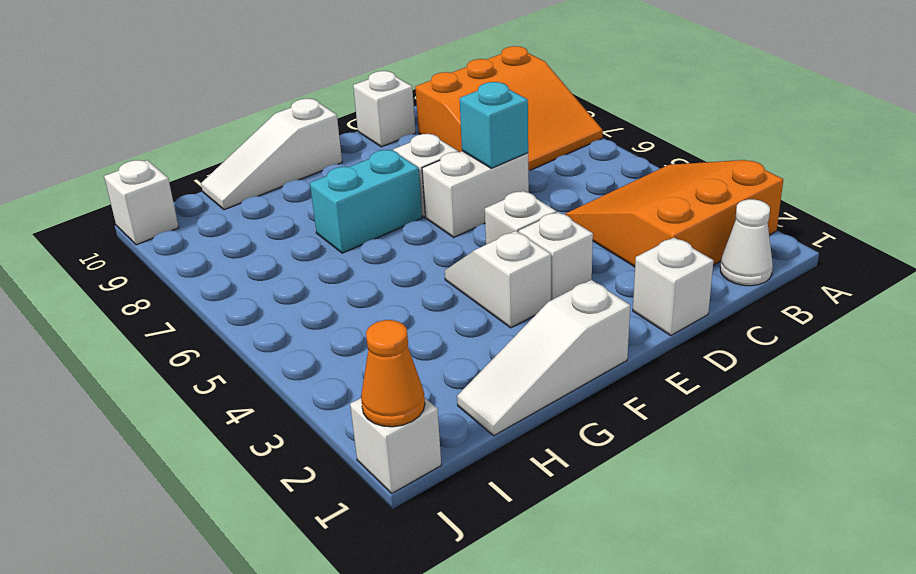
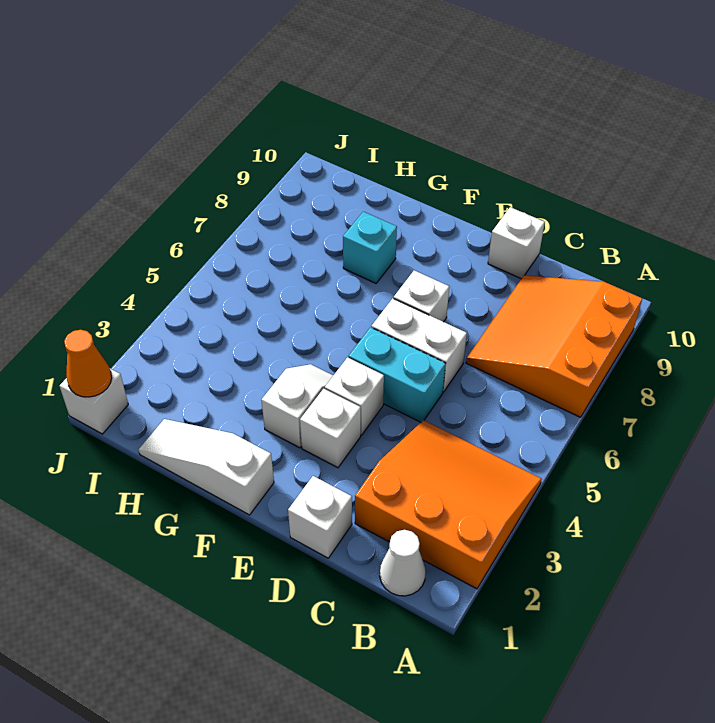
orange slope A7:C9 level 1 top 9 -> orange slope A7:C9 level 1 top A
cyan brick D6 level 2 -> cyan brick G8 level 1
cyan brick F7:G7 level 1 -> cyan brick D5:E5 level 1
white slope F10:H10 level 1 top F -> none
white brick J10 level 1 -> none

